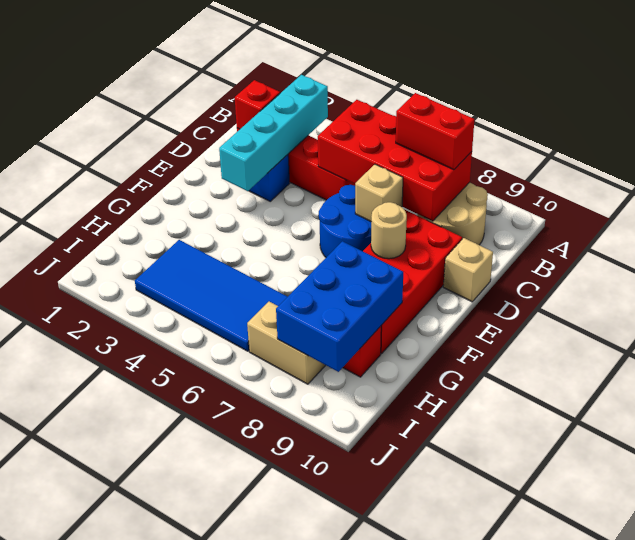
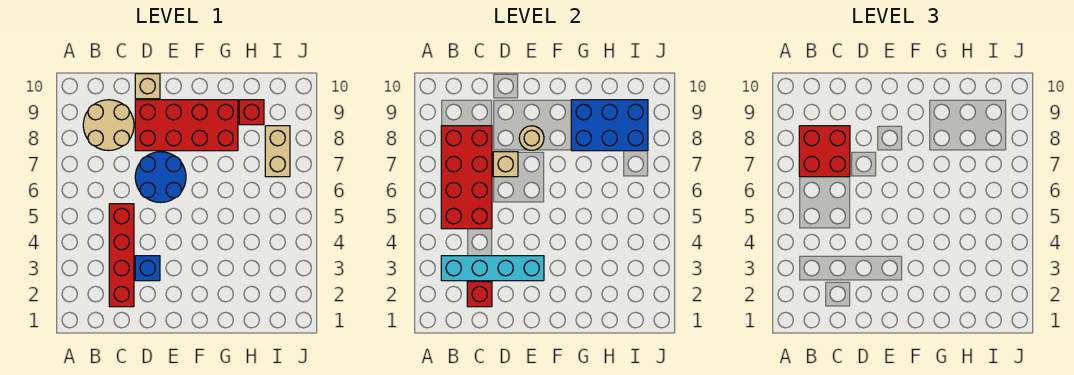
red brick B7:B8 level 3 -> red brick B7:C8 level 3
blue tile H3:I6 level 1 -> none

